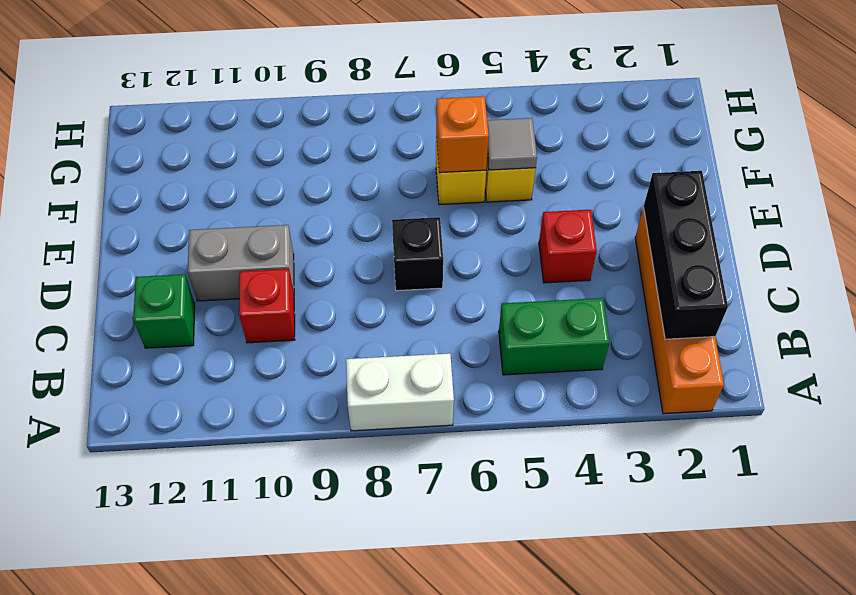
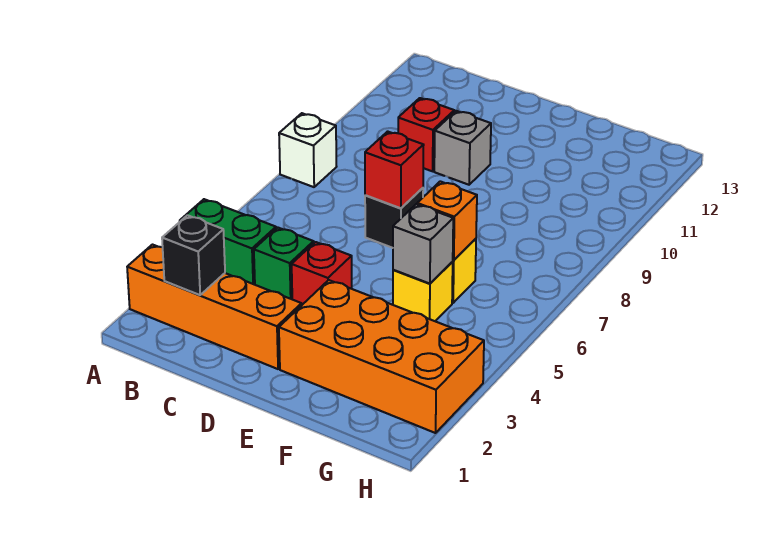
white brick A7:A8 level 1 -> white brick A8 level 1
black brick B2:D2 level 2 -> black brick B2 level 2
green brick B4:B5 level 1 -> green brick A4:B4 level 1
green brick C12 level 1 -> green brick C4 level 1
none -> red brick D7 level 2
grey brick D10:D11 level 1 -> grey brick D10 level 1
none -> orange brick E2:H3 level 1
grey tile F5 level 2 -> grey brick F5 level 2

